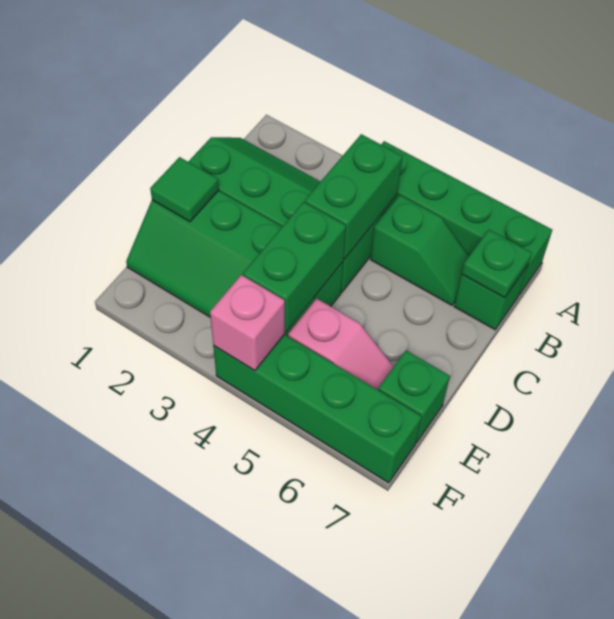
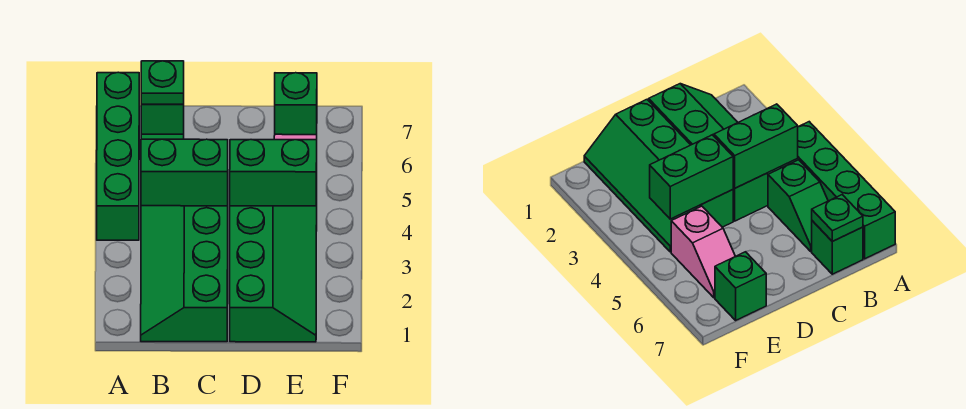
green tile D1 level 2 -> none
green brick F4:F7 level 1 -> none
pink brick F4 level 2 -> none

